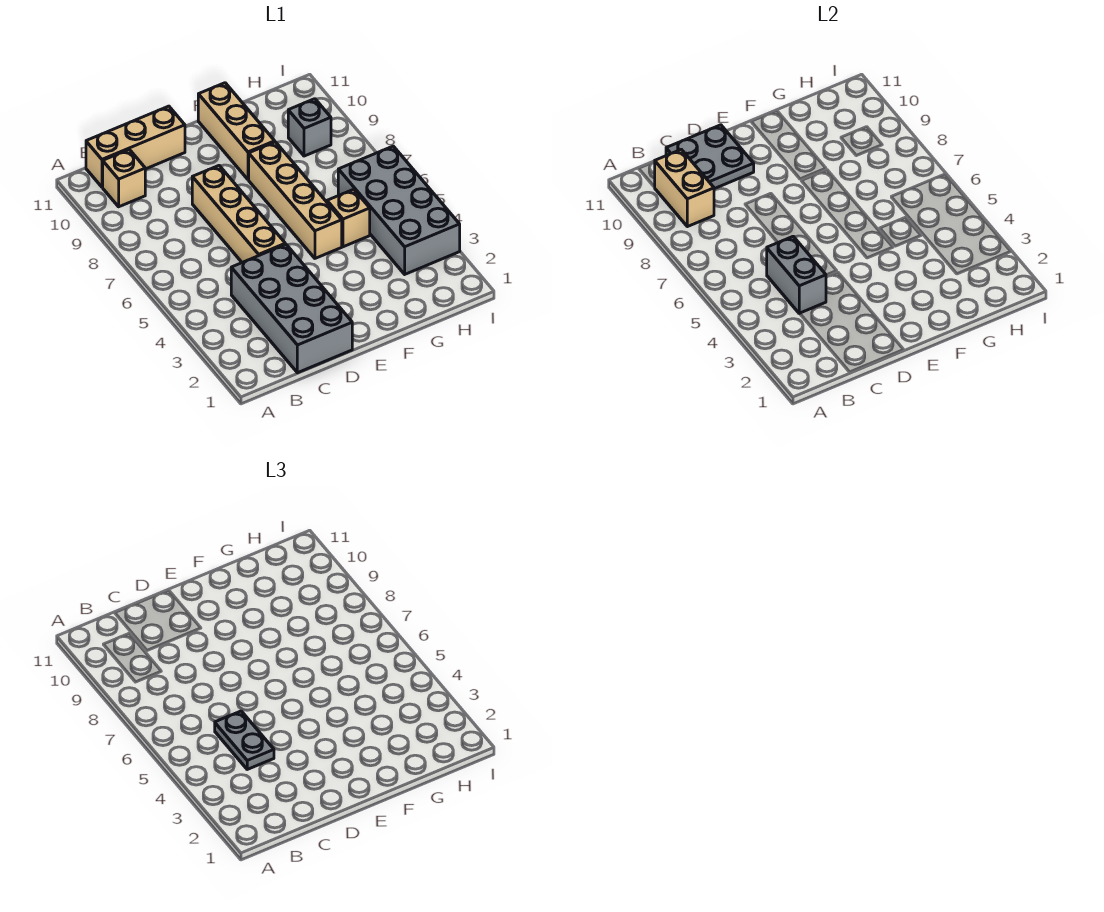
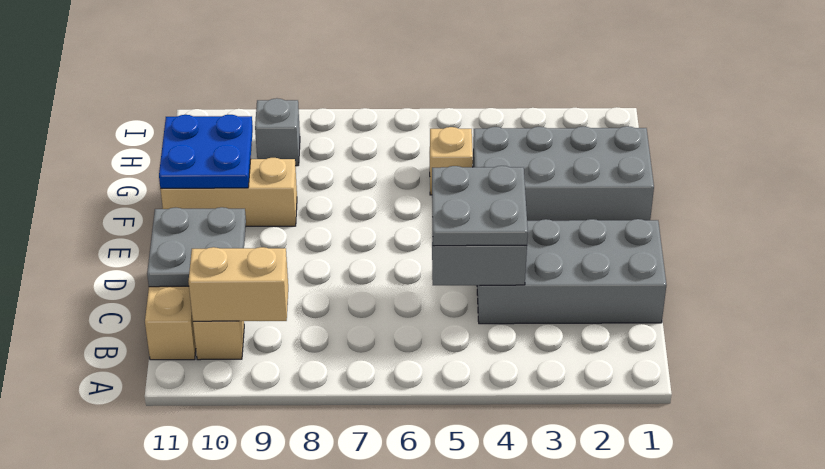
grey plate C4:C5 level 3 -> grey plate C4:D5 level 3
tan brick D5:D8 level 1 -> none
tan brick F5:F8 level 1 -> none
none -> blue plate F10:G11 level 2
grey brick H3:I6 level 1 -> grey brick F1:G4 level 1

